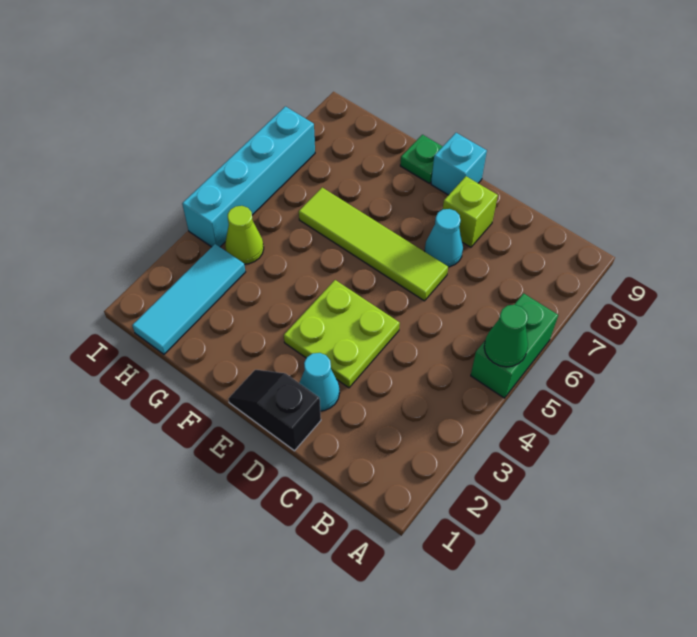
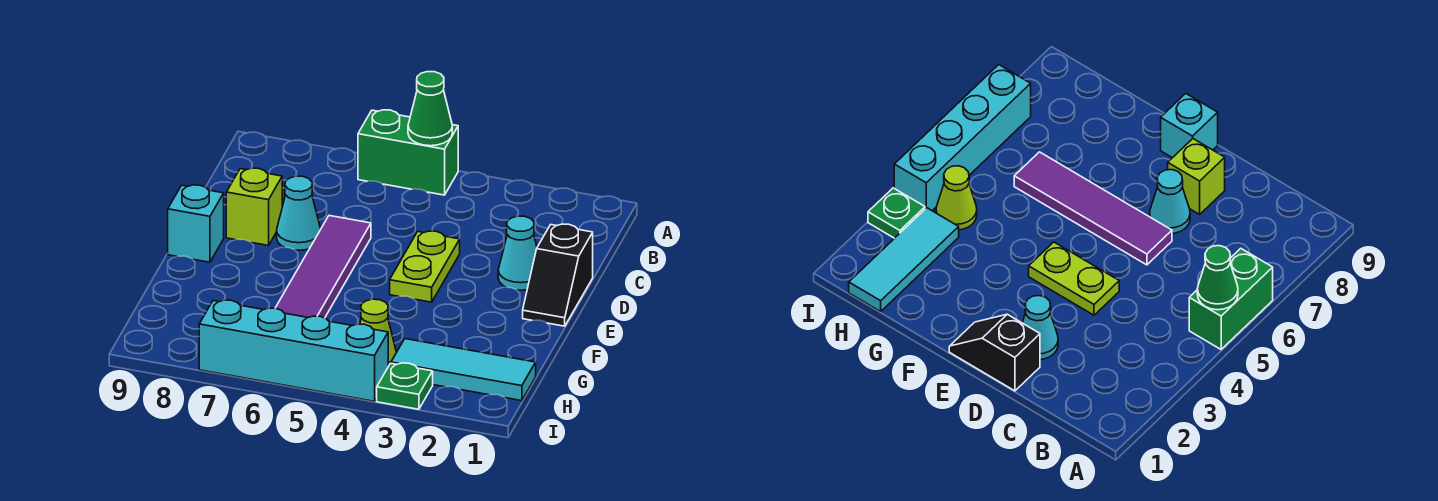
lime plate D3:E4 level 1 -> lime plate D4:E4 level 1
lime tile D6:G6 level 1 -> purple tile D6:G6 level 1
green plate F9 level 1 -> green plate I3 level 1

